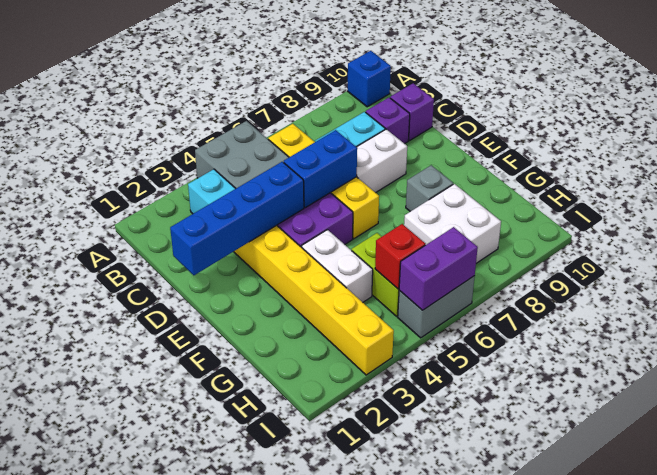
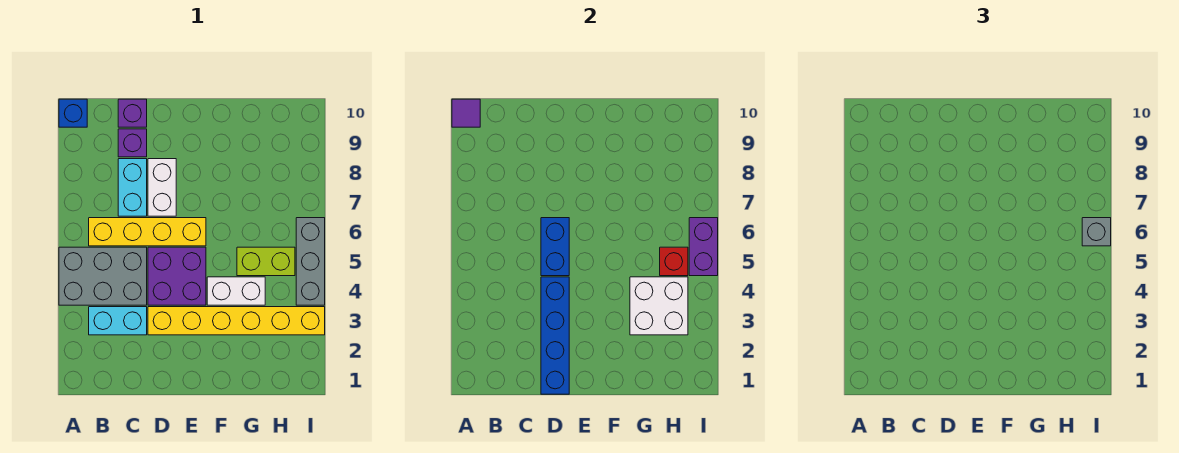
none -> purple tile A10 level 2
grey brick F8 level 1 -> grey brick I6 level 3
white brick G7:H8 level 1 -> white brick G3:H4 level 2
grey brick I5:I6 level 1 -> grey brick I4:I6 level 1

